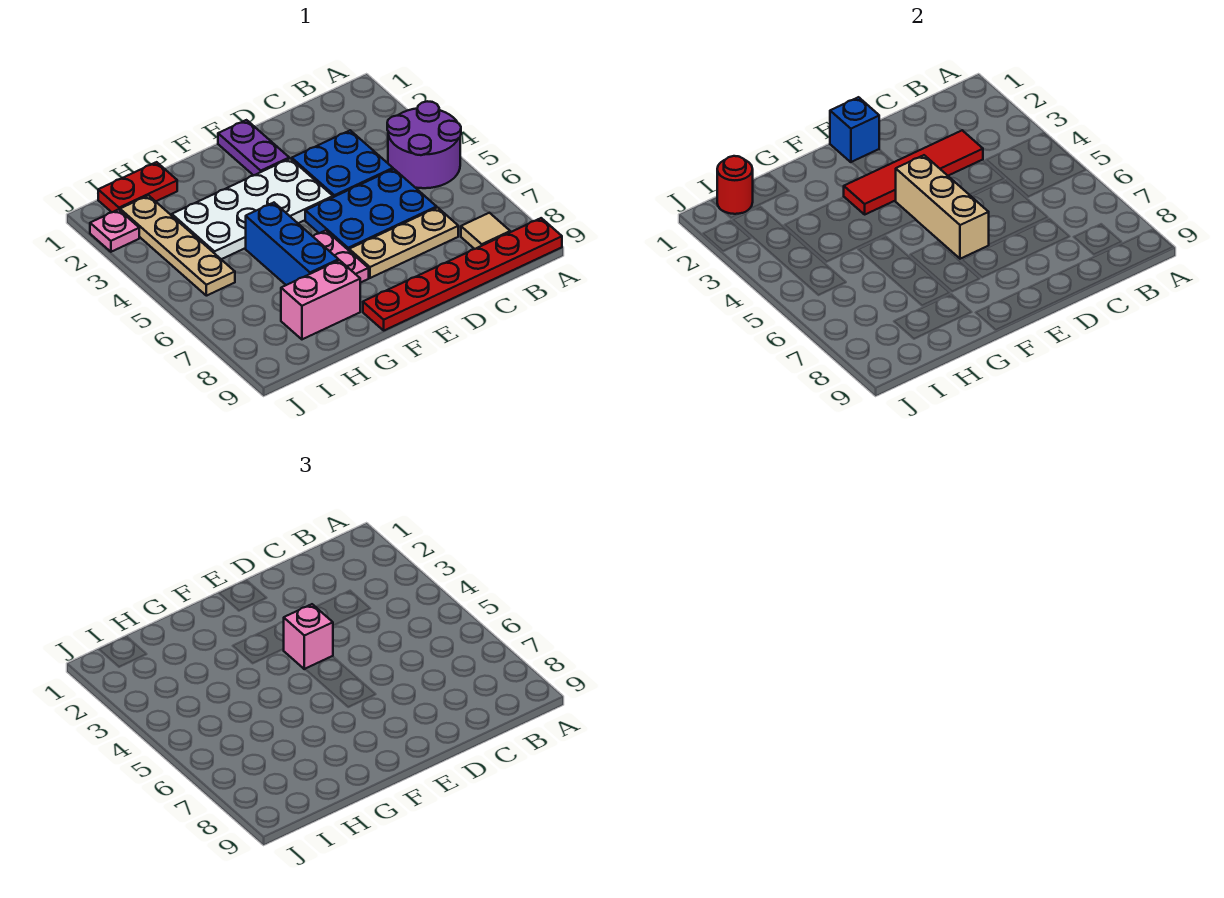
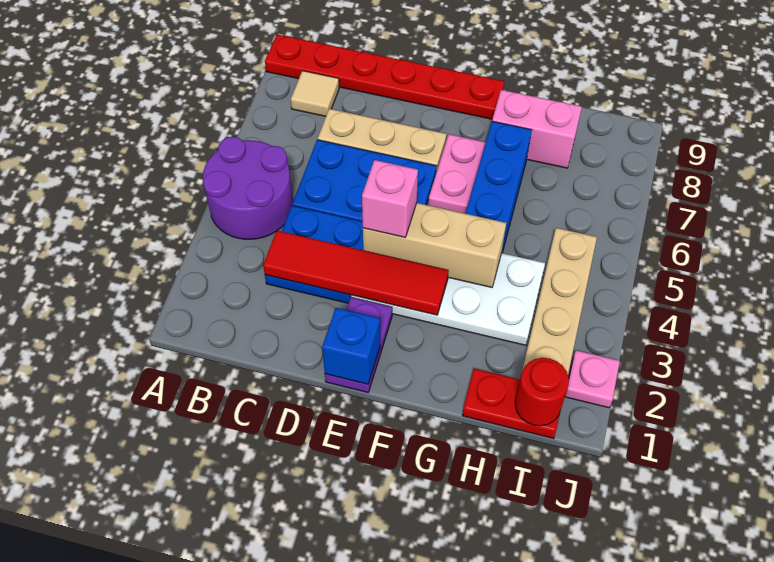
tan brick E4:E6 level 2 -> tan brick E4:G4 level 2

